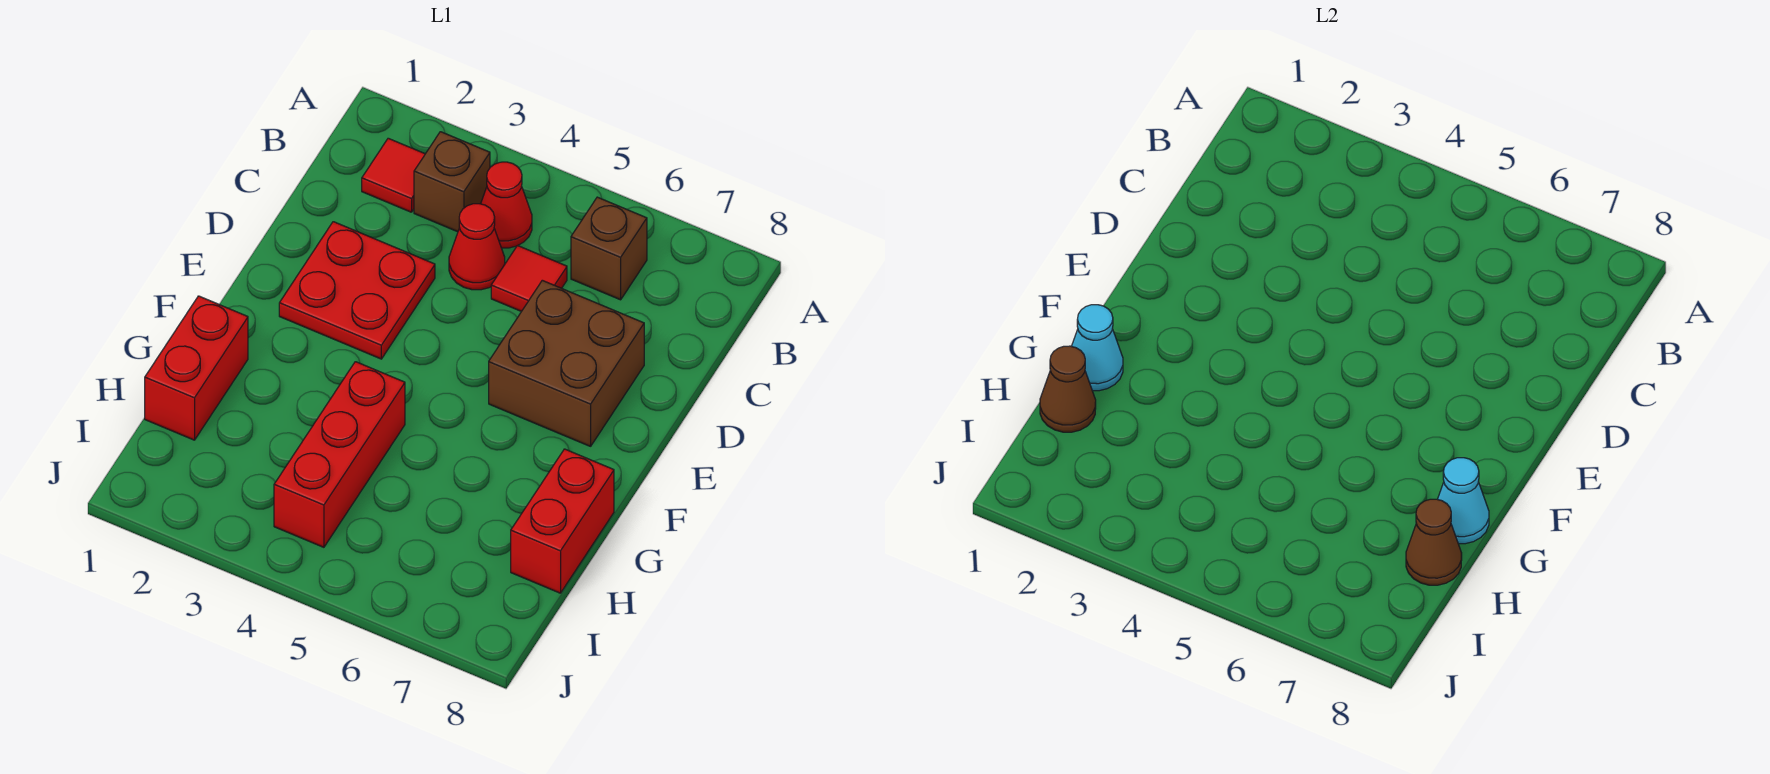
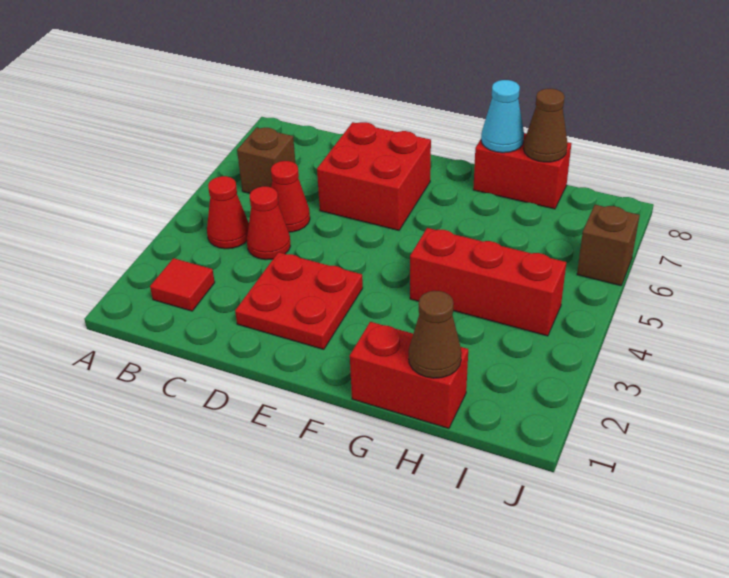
brown brick B3 level 1 -> brown brick J6 level 1
red tile C5 level 1 -> red cone C5 level 1
brown brick D6:E7 level 1 -> red brick D6:E7 level 1
cyan cone G1 level 2 -> none

